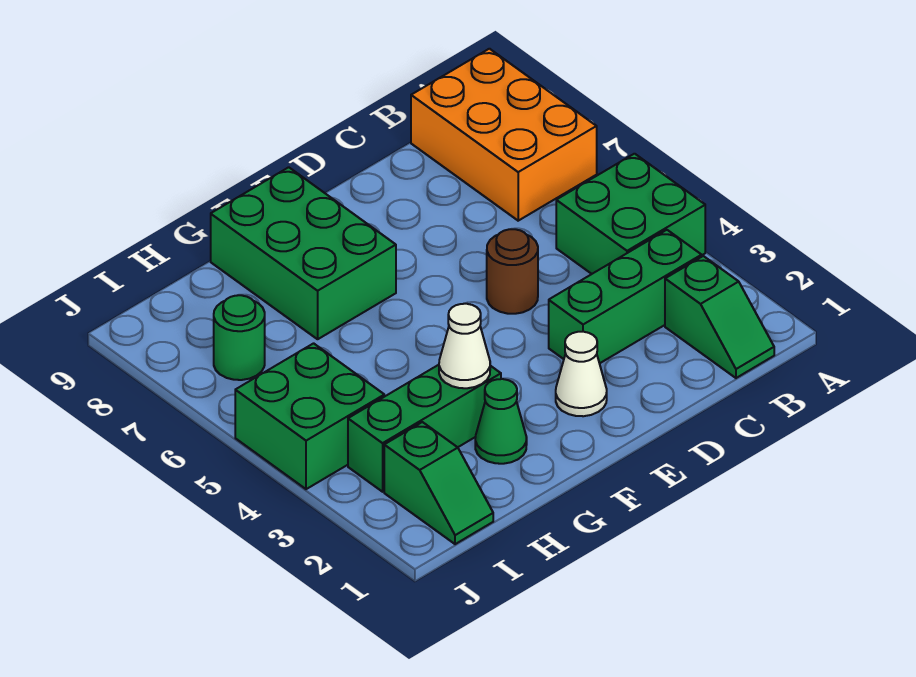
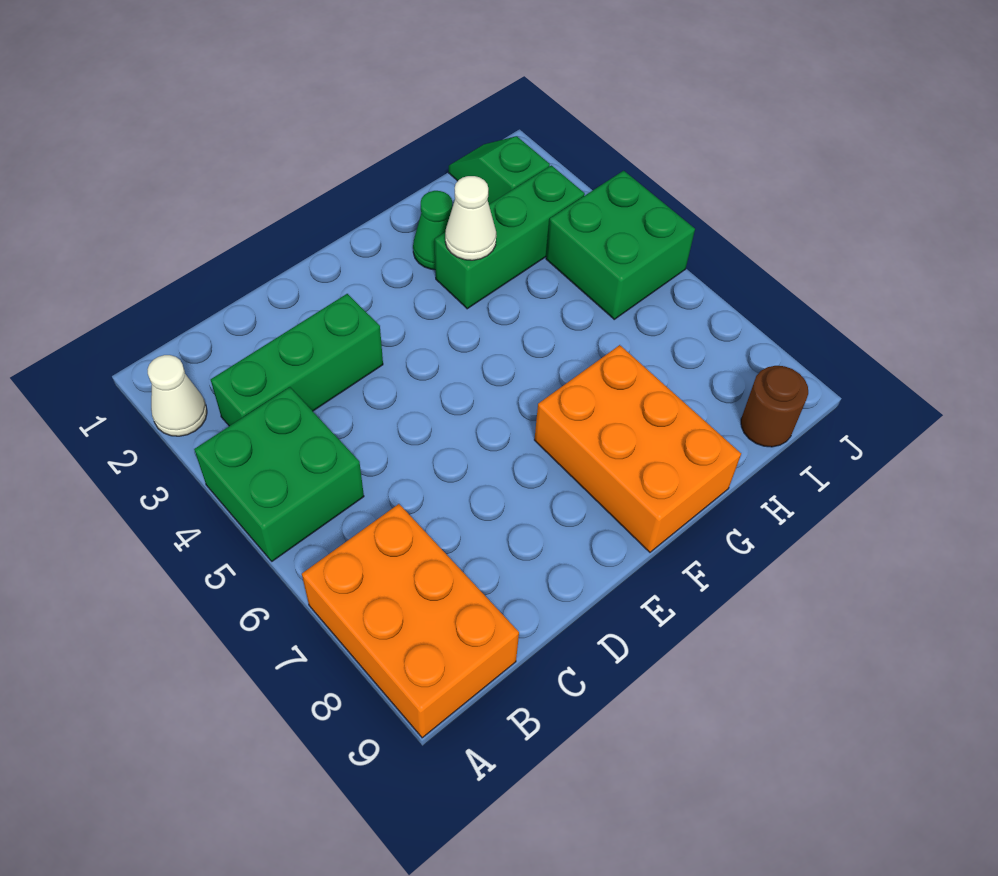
green slope B1:B2 level 1 top 2 -> none
brown round brick D5 level 1 -> brown round brick I9 level 1
white cone E2 level 1 -> white cone A2 level 1
green brick F7:G9 level 1 -> orange brick F7:G9 level 1
green round brick I7 level 1 -> none

